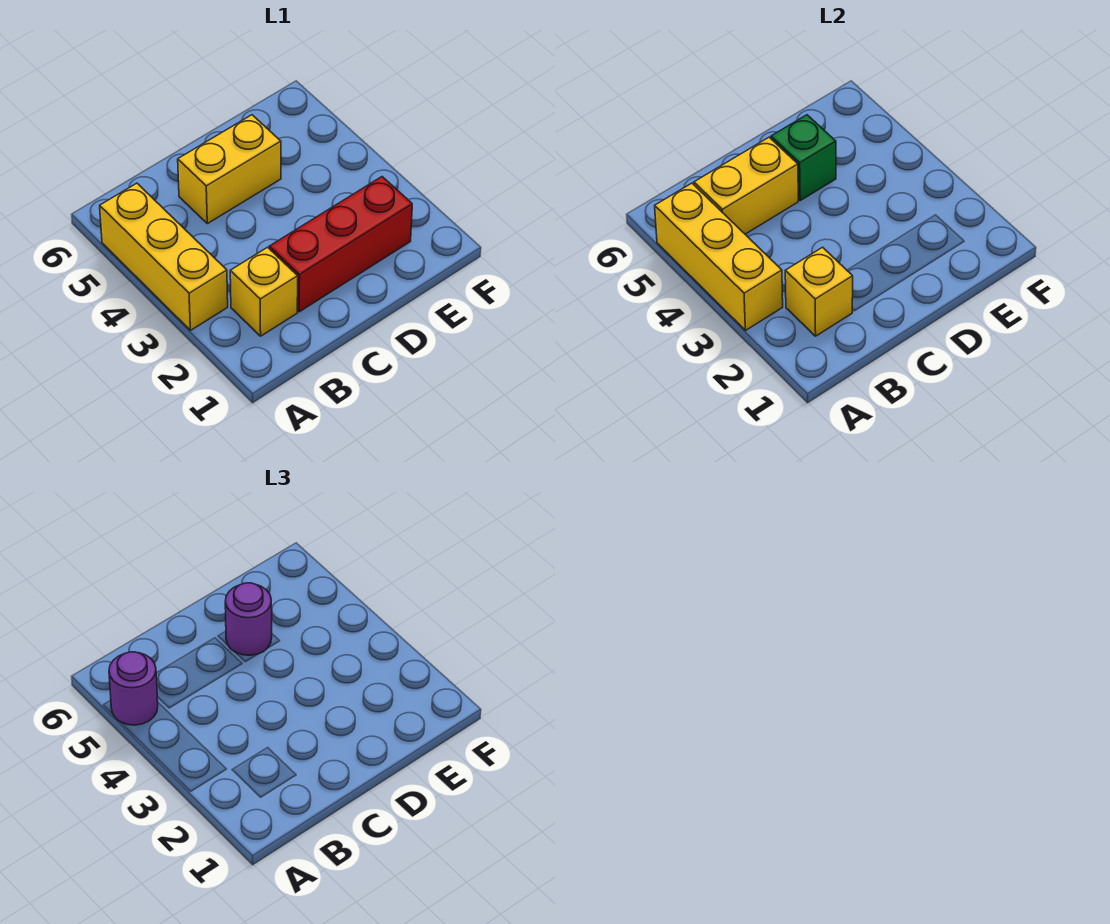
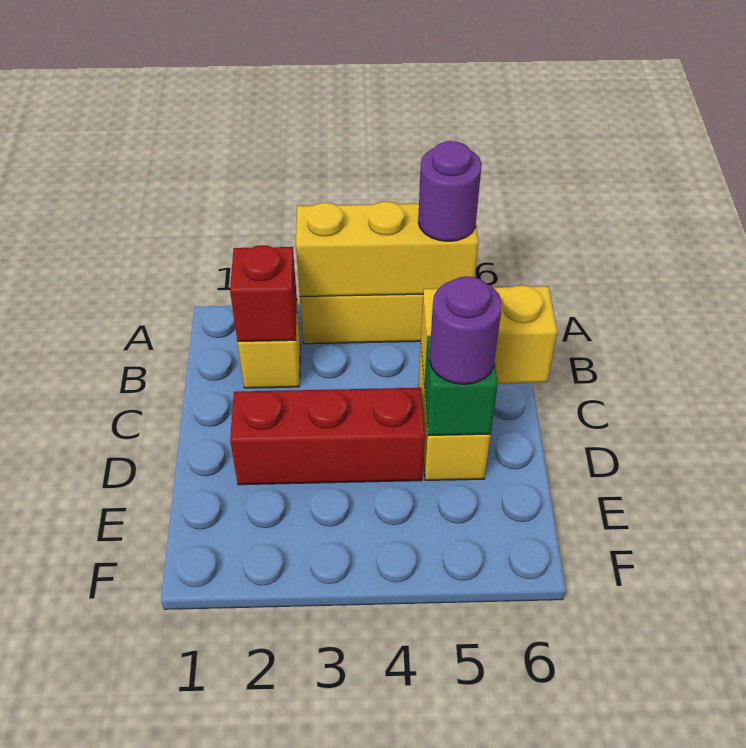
yellow brick B2 level 2 -> red brick B2 level 2
yellow brick B5:C5 level 2 -> yellow brick C5:C6 level 2
red brick C2:E2 level 1 -> red brick D2:D4 level 1

